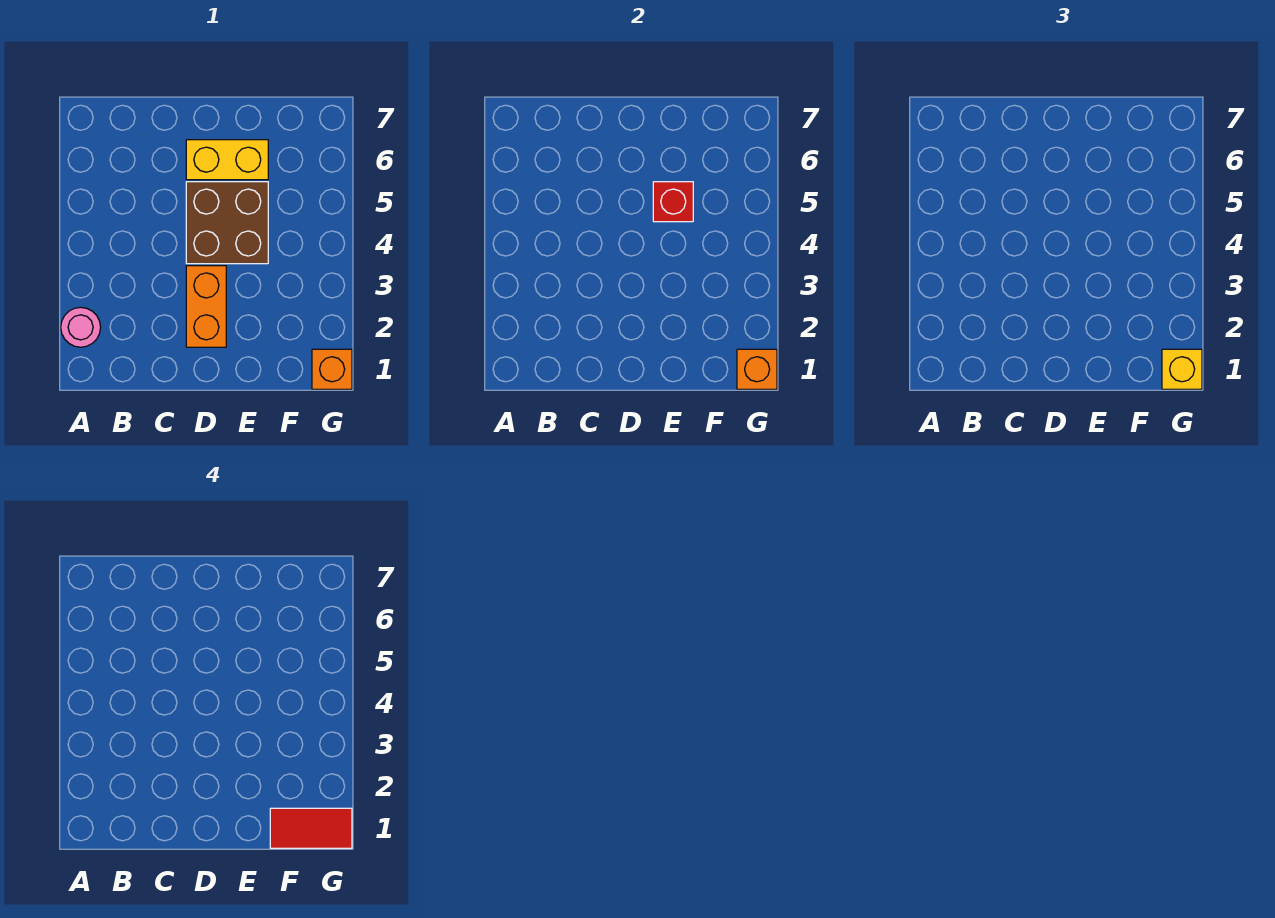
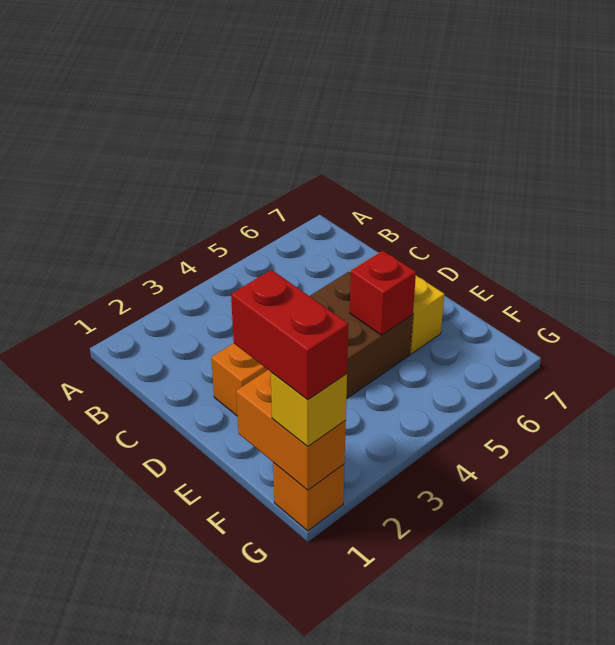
pink round brick A2 level 1 -> none
red tile F1:G1 level 4 -> red brick F1:G1 level 4
orange brick G1 level 2 -> orange brick F1:G1 level 2

